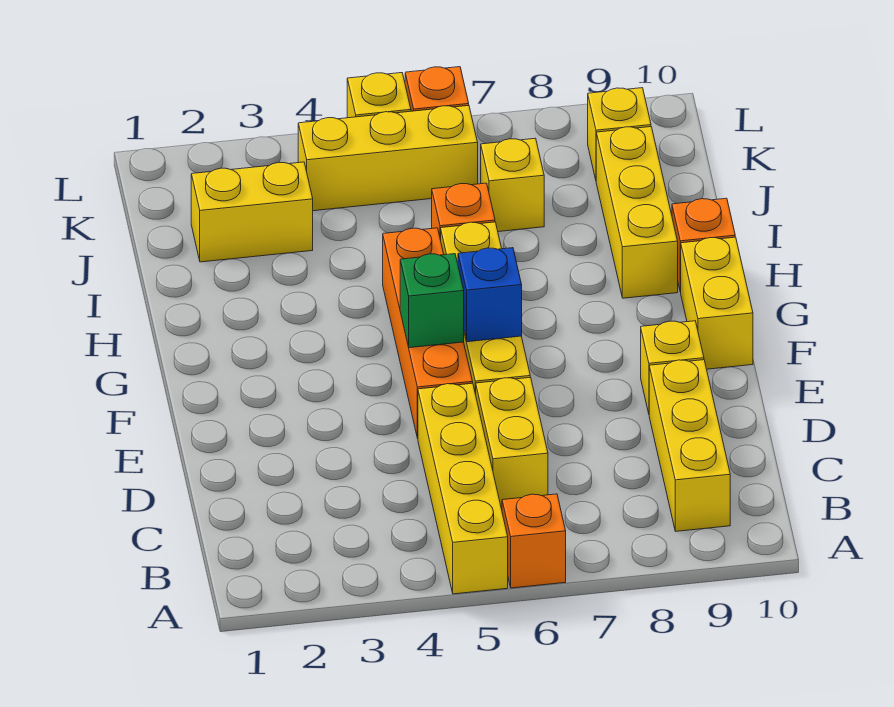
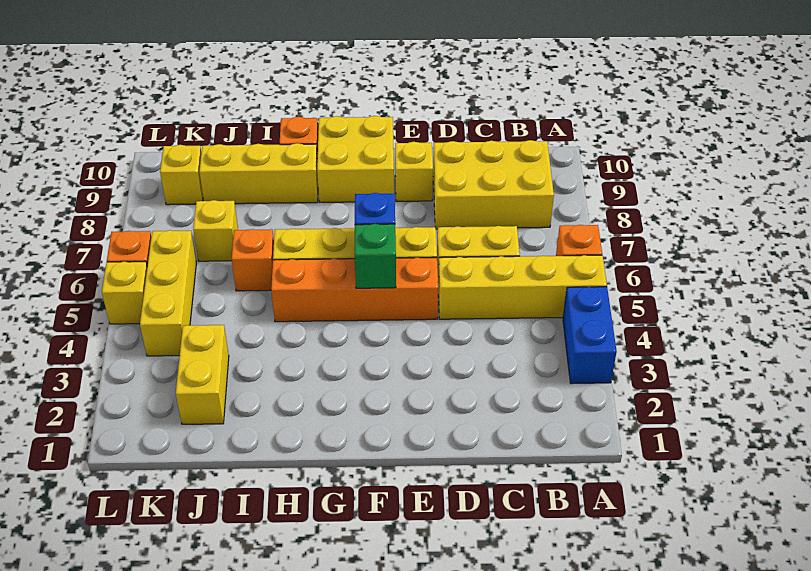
none -> blue brick A3:A4 level 1
yellow brick B9:D9 level 1 -> yellow brick B8:D9 level 1
yellow brick F10:G10 level 1 -> yellow brick F9:G10 level 1

